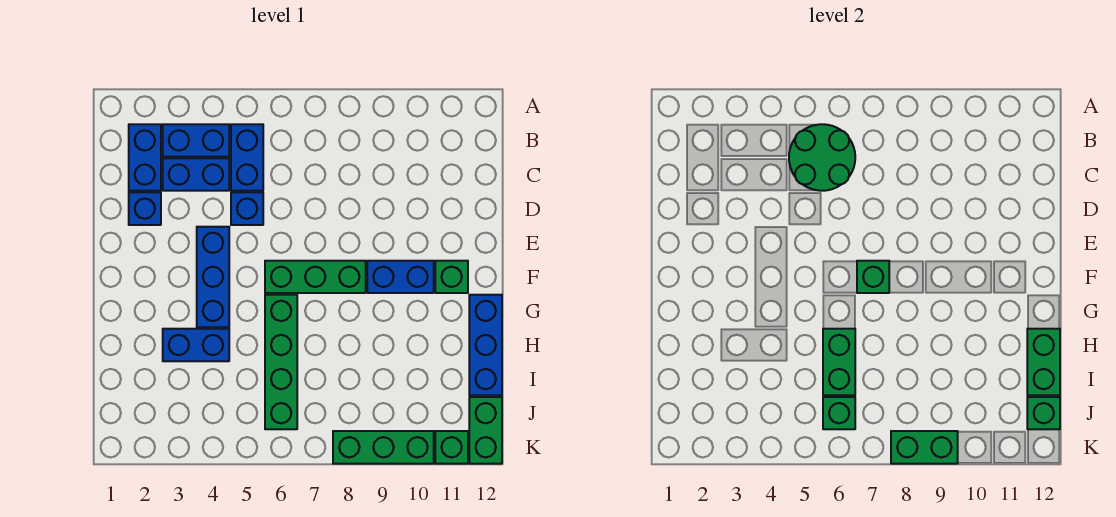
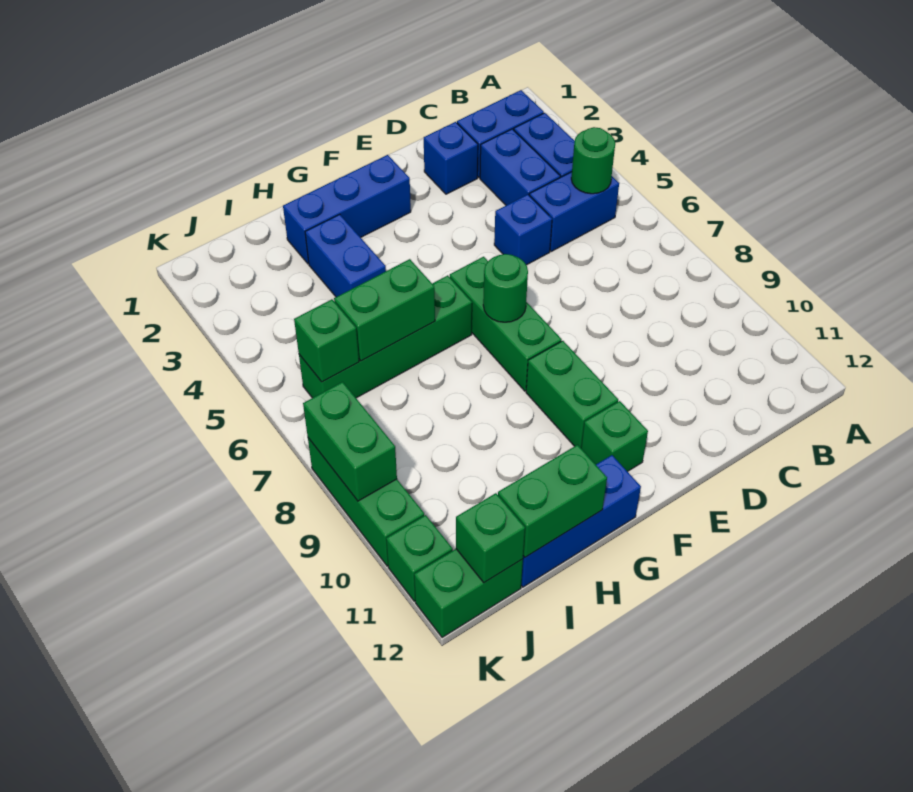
green round brick B5:C6 level 2 -> green round brick B5 level 2
blue brick E4:G4 level 1 -> blue brick F2:H2 level 1
green brick F7 level 2 -> green round brick F7 level 2
blue brick F9:F10 level 1 -> green brick F9:F10 level 1

